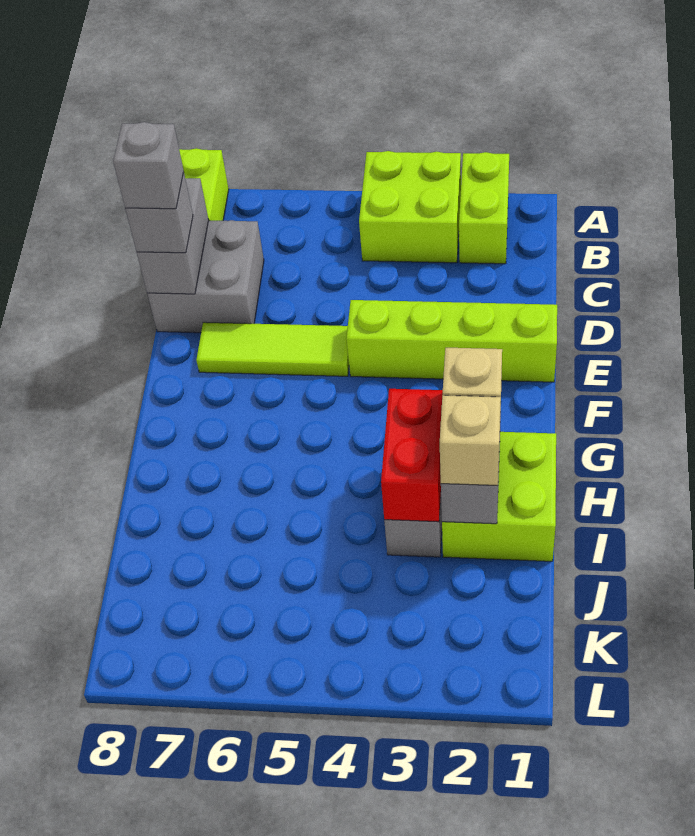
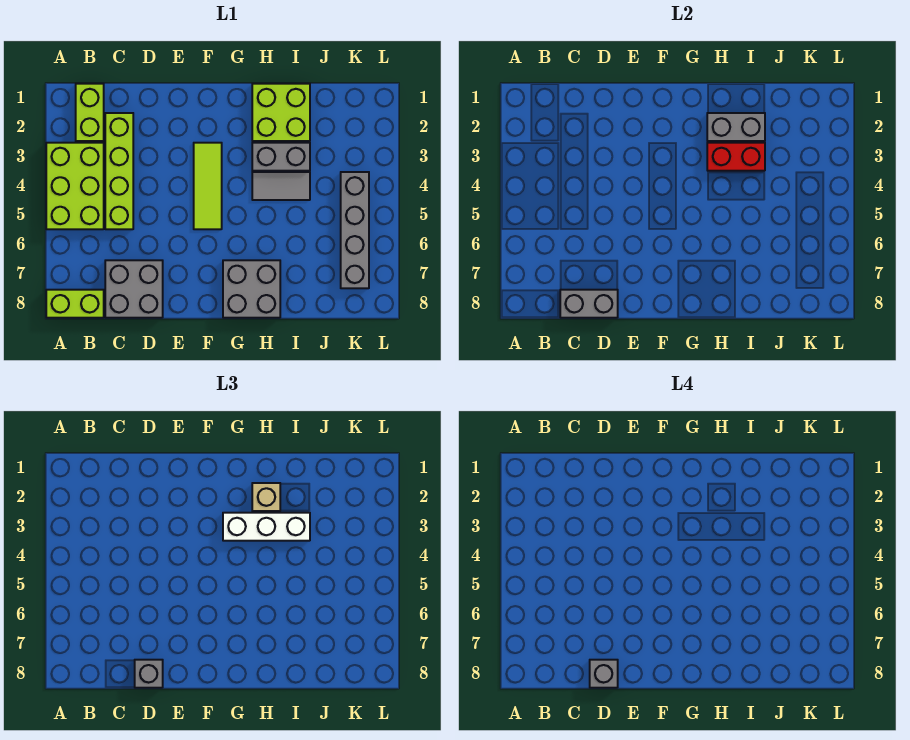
lime brick A2:B2 level 1 -> lime brick B1:B2 level 1
lime brick A3:B4 level 1 -> lime brick A3:B5 level 1
lime brick E1:E4 level 1 -> lime brick C2:C5 level 1
lime tile E5:E7 level 1 -> lime tile F3:F5 level 1
none -> white brick G3:I3 level 3
none -> grey brick G7:H8 level 1
none -> grey tile H4:I4 level 1
tan brick I2 level 3 -> none
none -> grey brick K4:K7 level 1

